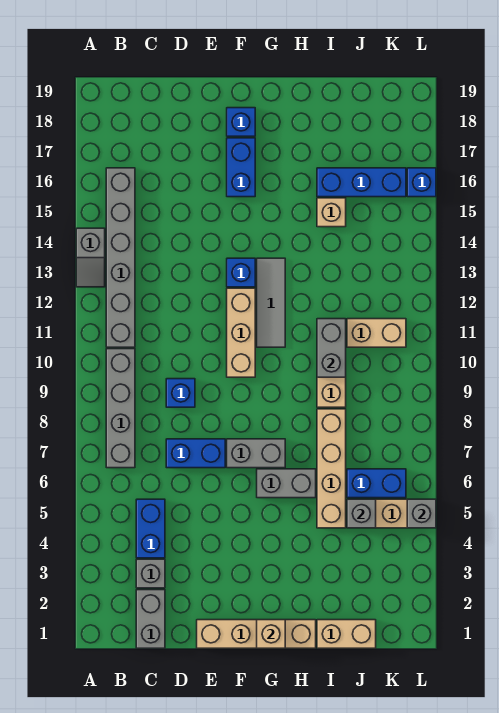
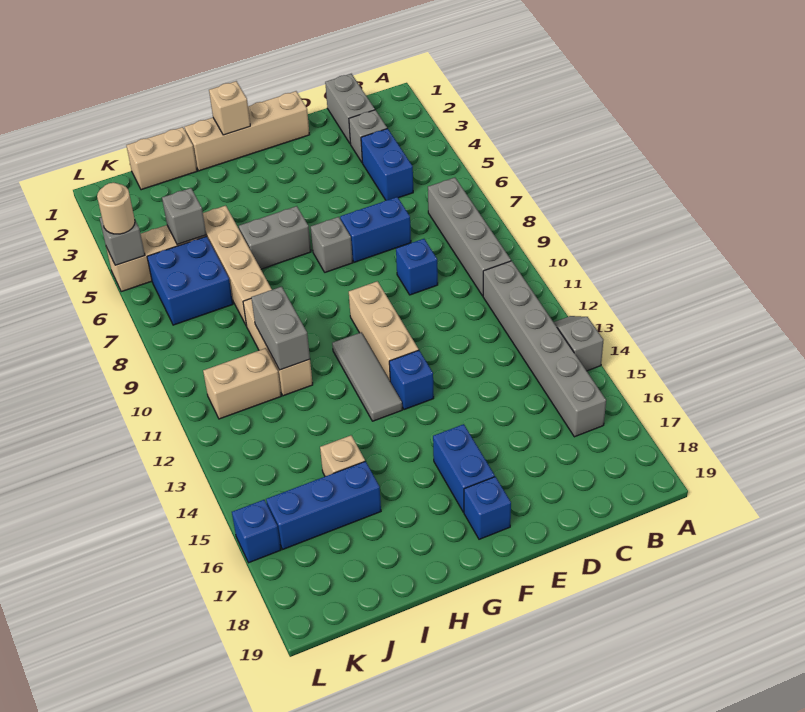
grey brick F7:G7 level 1 -> grey brick F7 level 1
blue brick J6:K6 level 1 -> blue brick J6:K7 level 1
none -> tan round brick L5 level 3

